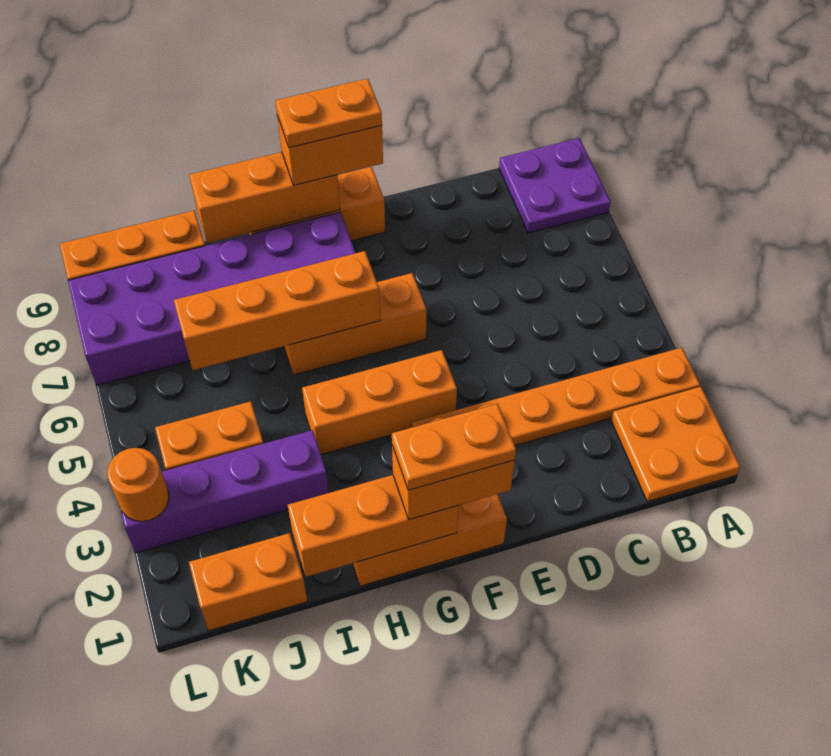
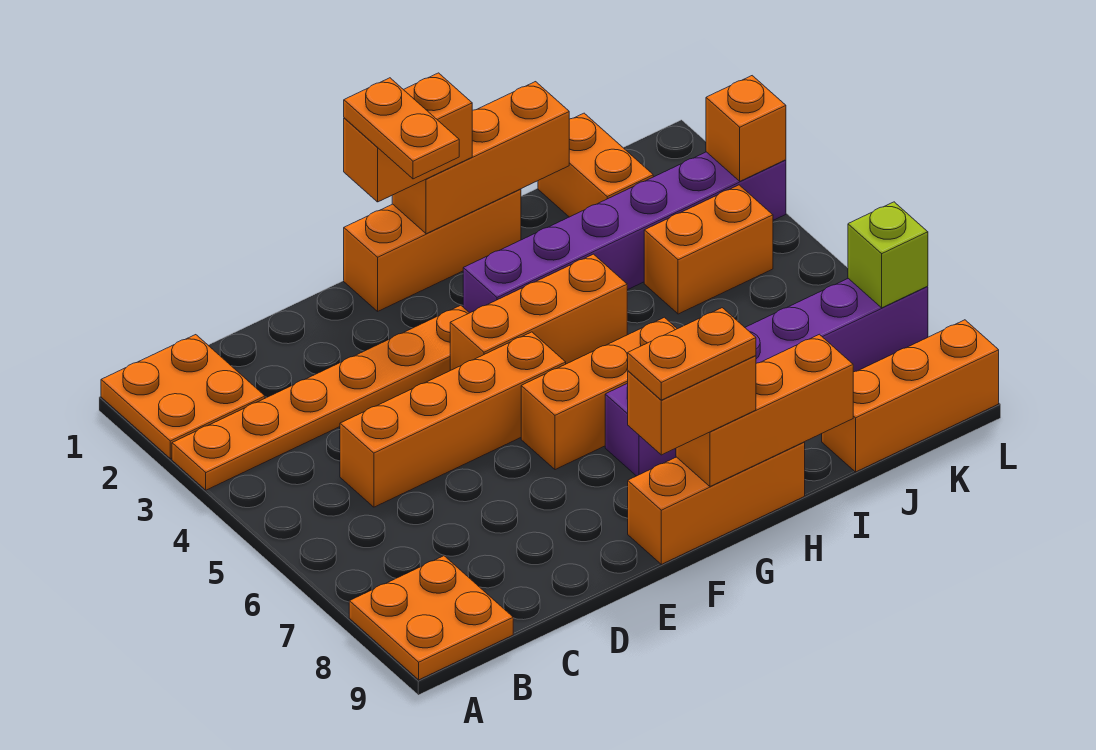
purple plate A8:B9 level 1 -> orange plate A8:B9 level 1
orange plate F1:G1 level 4 -> orange plate F1:F2 level 4
orange brick G6:J6 level 2 -> orange brick C5:F5 level 1
purple brick G7:L8 level 1 -> purple brick G7:L7 level 1
purple brick I3:L3 level 1 -> purple brick G3:L3 level 1
orange brick J1:K1 level 1 -> orange brick J1:J2 level 1
orange round brick L3 level 2 -> orange brick L3 level 2
none -> lime brick L7 level 2

